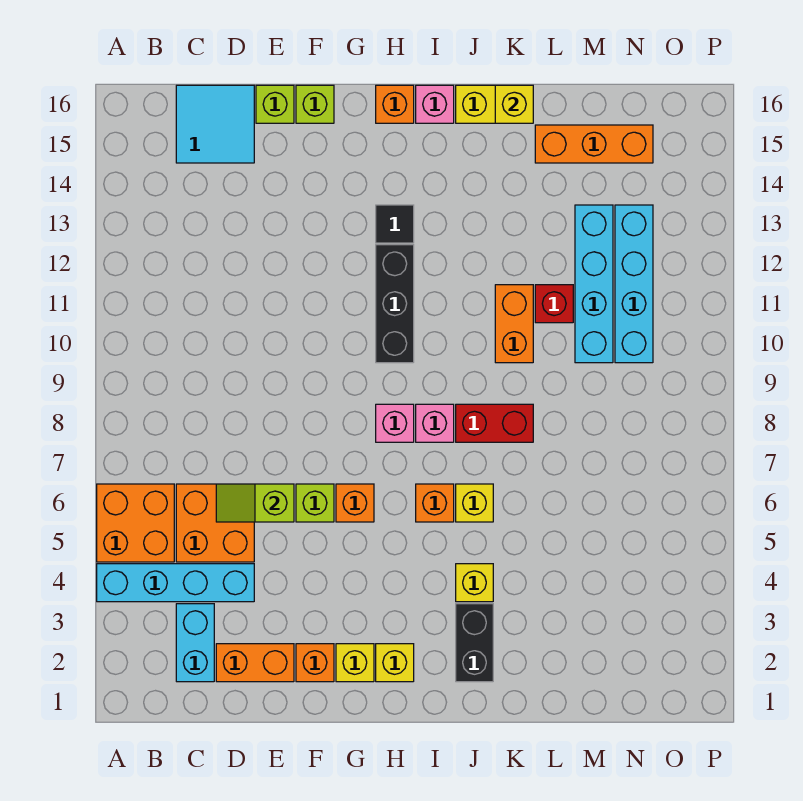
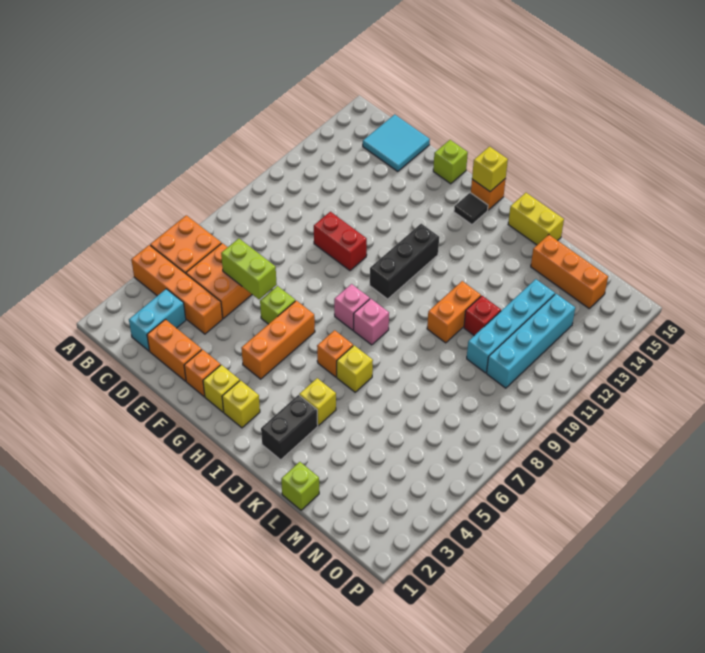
cyan brick A4:D4 level 1 -> orange brick A4:D4 level 1
lime slope D6:E6 level 2 top E -> lime brick D6:E6 level 2
lime brick E16 level 1 -> lime brick L1 level 1
orange brick G6 level 1 -> orange brick G4:G6 level 1
black tile H13 level 1 -> black tile H15 level 1
pink brick I16 level 1 -> none
red brick J8:K8 level 1 -> red brick E10:F10 level 1
yellow brick K16 level 2 -> yellow brick H16 level 2

